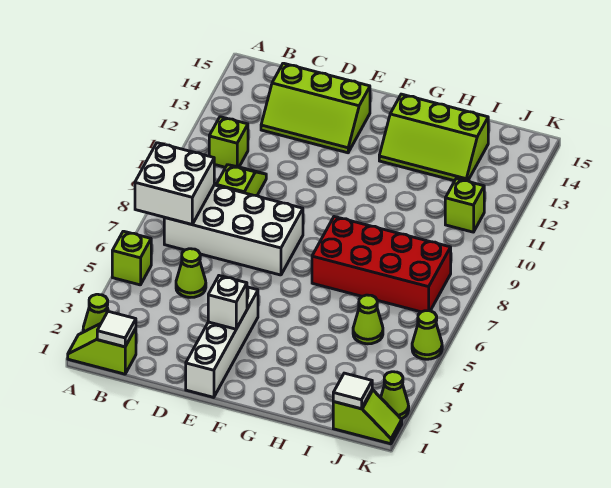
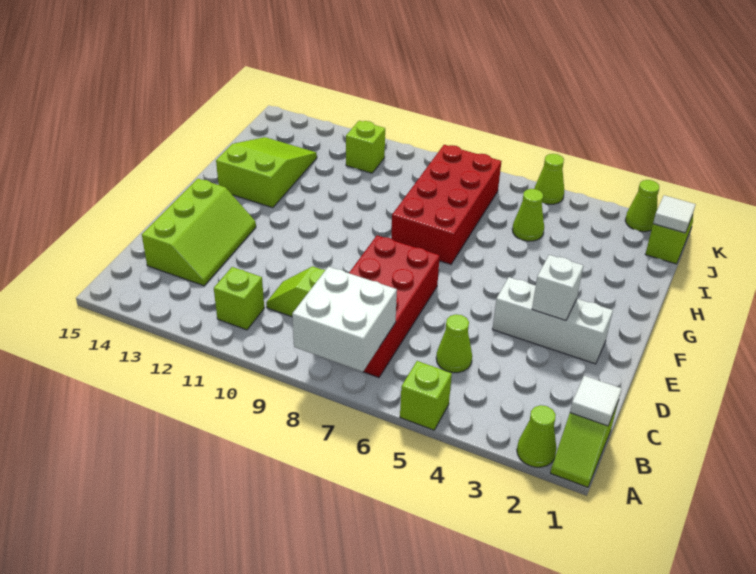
white brick B7:E8 level 1 -> red brick B7:E8 level 1
white brick E1:E4 level 1 -> white brick E2:E4 level 1
lime slope G13:I14 level 1 top 14 -> lime slope G13:I14 level 1 top G

